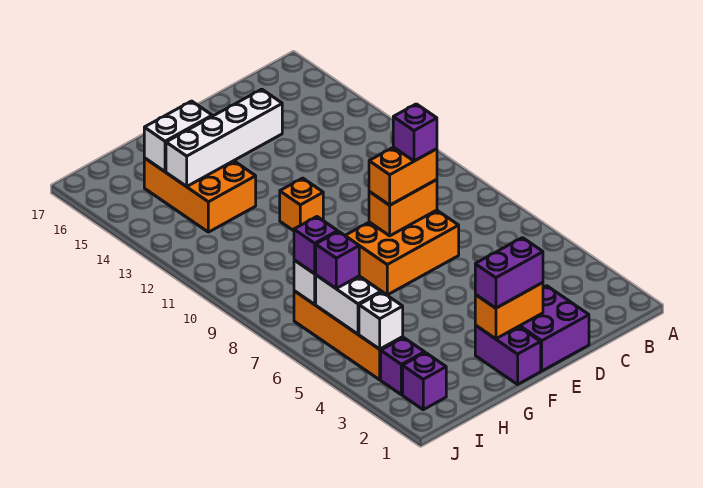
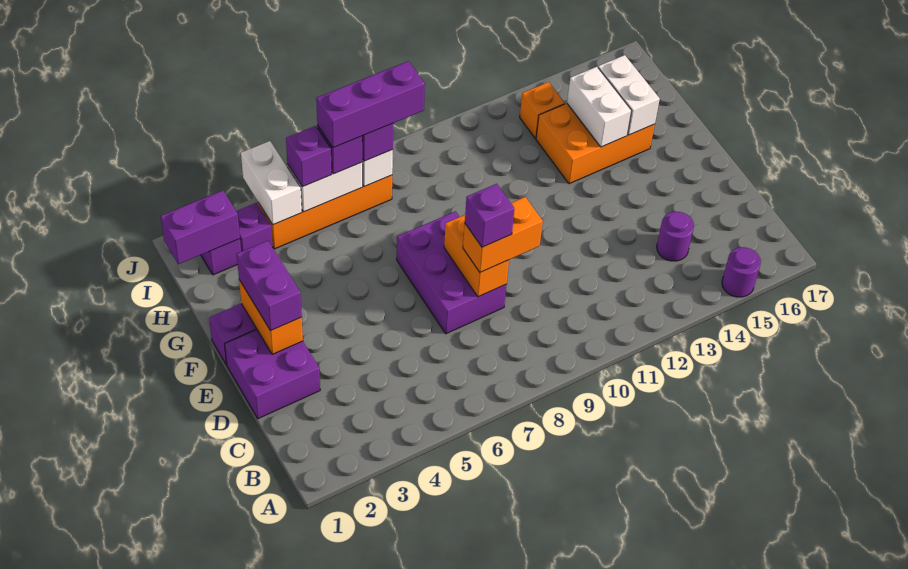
none -> purple round brick A15 level 1
none -> purple round brick C14 level 1
orange brick D7:F8 level 1 -> purple brick D7:F8 level 1
orange brick D8:E8 level 3 -> orange brick D8:D9 level 3
white brick E14:H14 level 2 -> white brick G14:H14 level 2
orange brick F11 level 1 -> orange brick I13 level 1
none -> purple brick I1:I2 level 2
white brick I4 level 2 -> white brick I4:J4 level 2
none -> purple brick I5 level 3
none -> purple brick I6:I8 level 4

